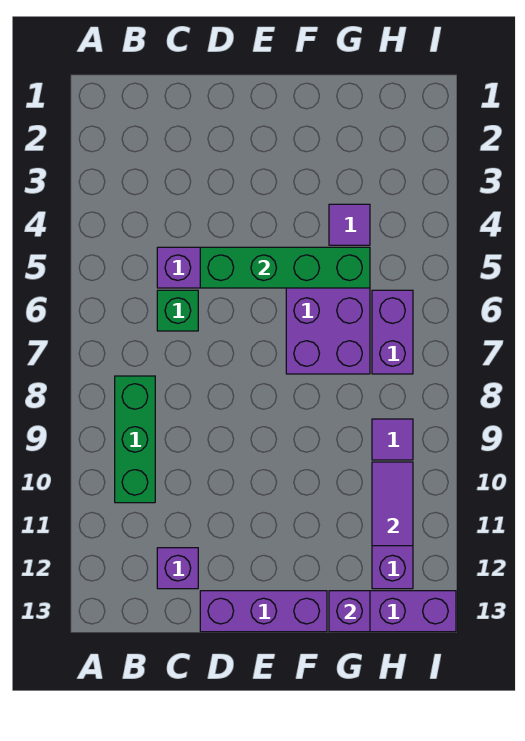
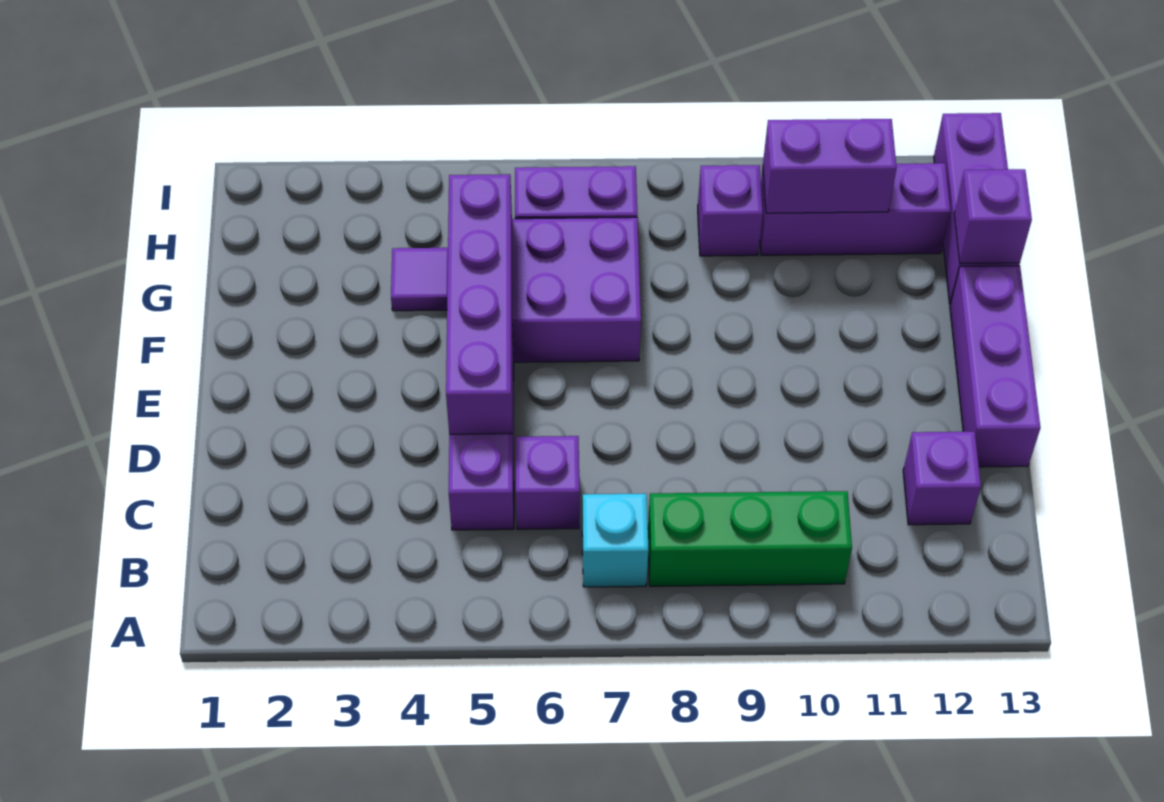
none -> cyan brick B7 level 1
green brick C6 level 1 -> purple brick C6 level 1
green brick D5:G5 level 2 -> purple brick D5:G5 level 2
purple tile H9 level 1 -> purple brick H9 level 1
purple tile H10:H11 level 2 -> purple brick H10:H11 level 2

